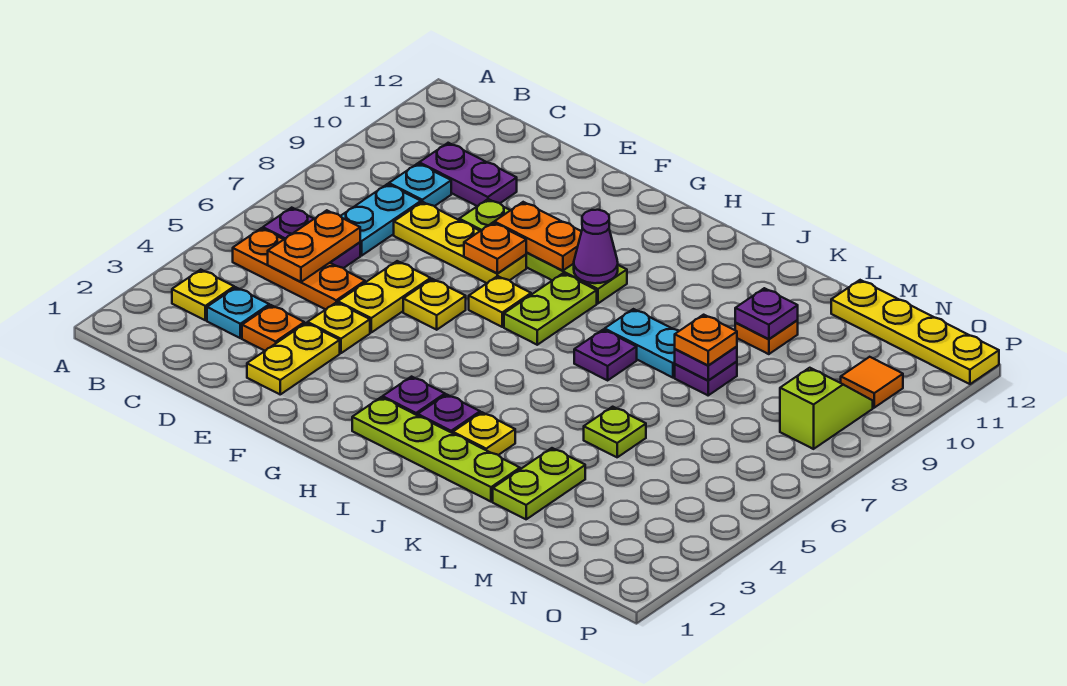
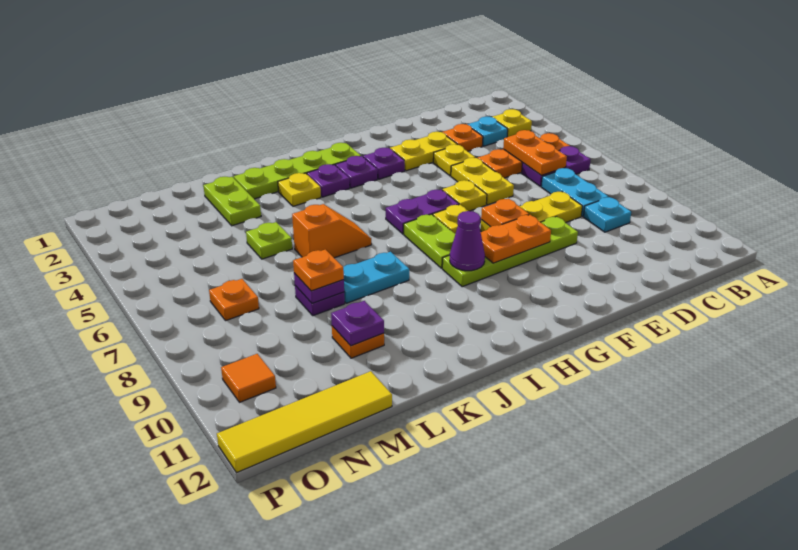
purple plate C10:D10 level 1 -> purple plate G6:H6 level 1
yellow plate E2:E3 level 1 -> yellow plate E3:F3 level 1
none -> orange slope J6:K6 level 1 top K
purple plate J7 level 1 -> purple plate G3 level 1
yellow plate M12:P12 level 1 -> yellow tile M12:P12 level 1
none -> orange plate N7 level 1
lime slope O8:O9 level 1 top 8 -> none

